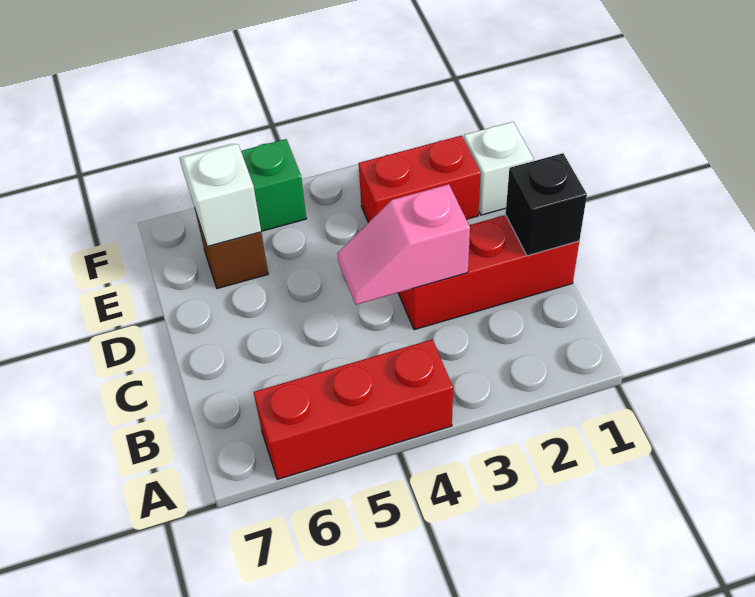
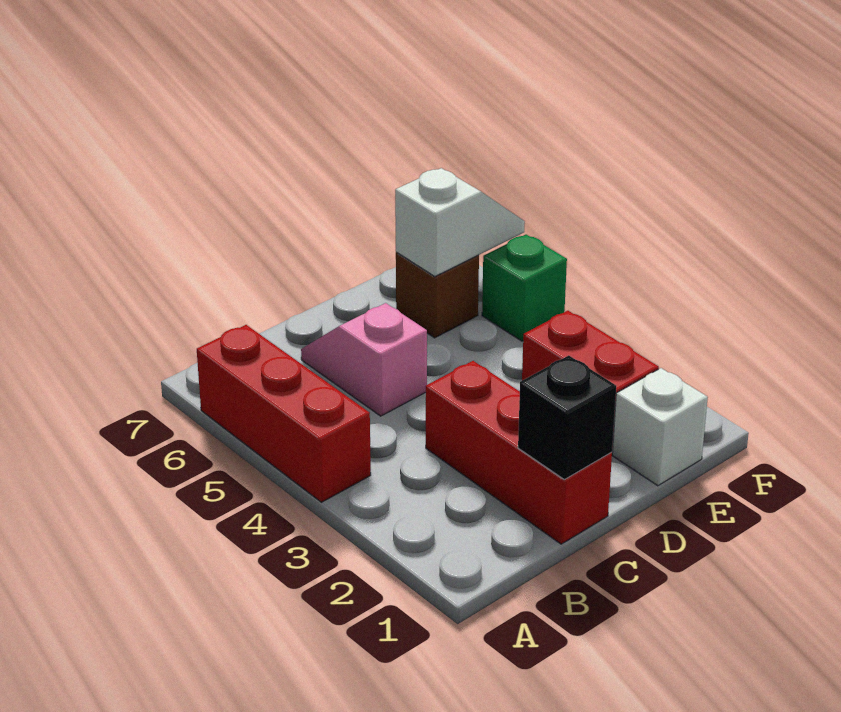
pink slope C3:C4 level 2 top 3 -> pink slope C5:C6 level 1 top 5

